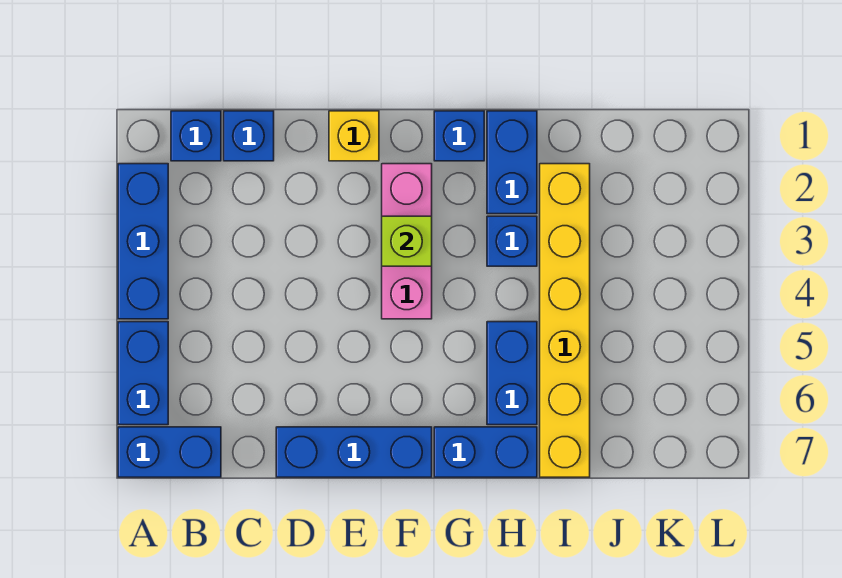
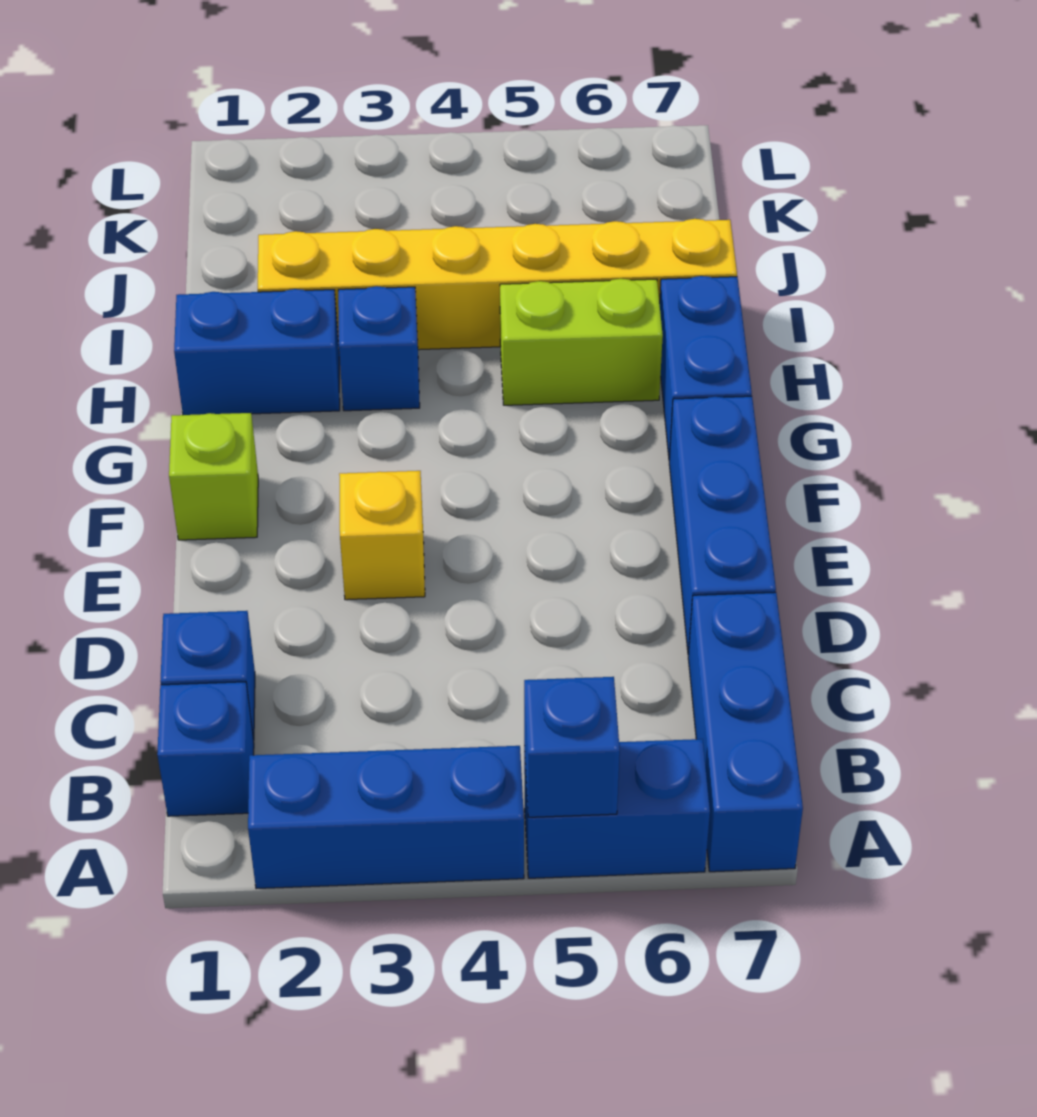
blue brick A7:B7 level 1 -> blue brick A7:C7 level 1
yellow brick E1 level 1 -> yellow brick E3 level 1
pink brick F2:F4 level 1 -> none
lime brick F3 level 2 -> lime brick F1 level 1
blue brick G1 level 1 -> blue brick A5 level 2
blue brick H5:H6 level 1 -> lime brick H5:H6 level 1

